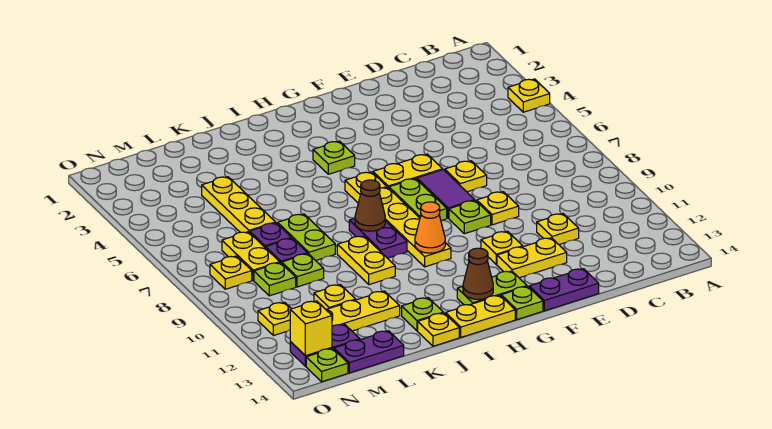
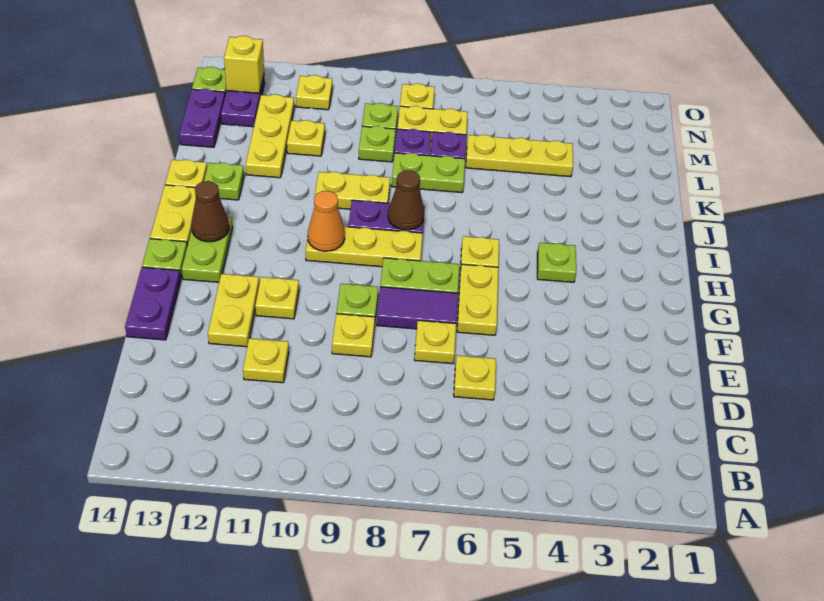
yellow plate A4 level 1 -> yellow plate D6 level 1
yellow plate H7:H10 level 1 -> yellow plate H8:H10 level 1

